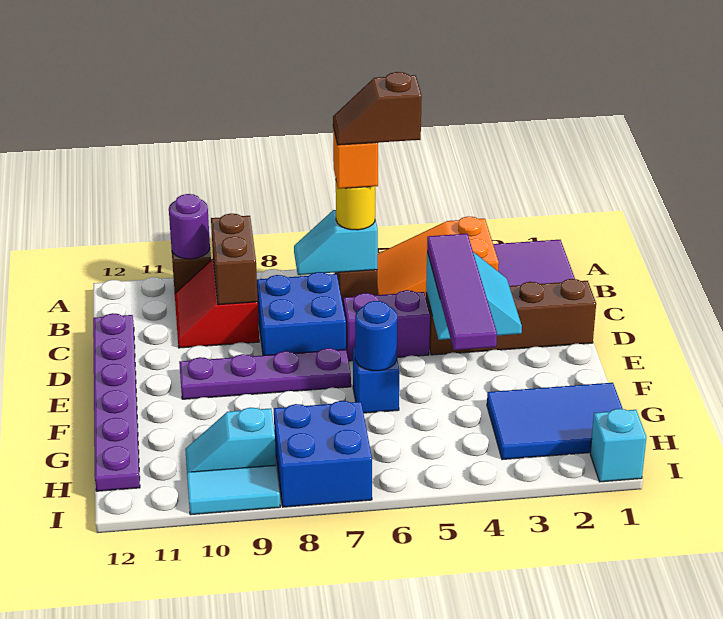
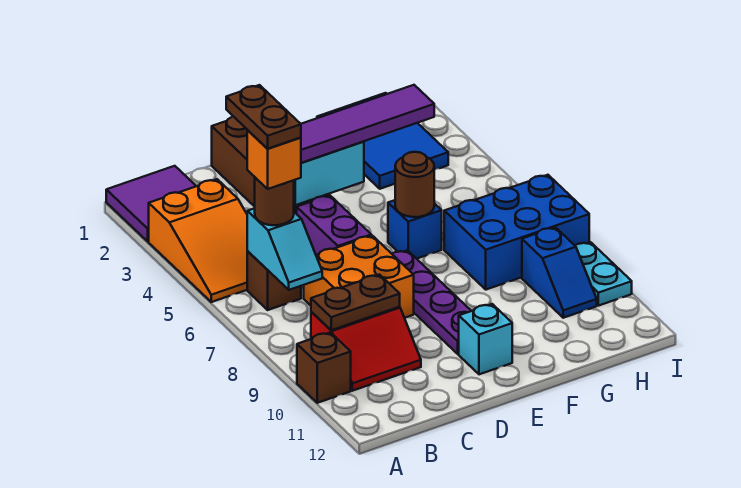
purple round brick A10 level 2 -> none
brown slope B5:B6 level 5 top 5 -> brown plate B5:B6 level 5
yellow round brick B6 level 3 -> brown round brick B6 level 3
brown brick B9:C9 level 2 -> brown plate B9:C9 level 2
blue brick C7:D8 level 1 -> orange brick C7:D8 level 1
purple plate C12:H12 level 1 -> none
blue round brick F6 level 2 -> brown round brick F6 level 2
blue brick H7:I8 level 1 -> blue brick G7:I8 level 1
cyan slope H9:H10 level 1 top 9 -> blue slope H9:H10 level 1 top 9
cyan brick I1 level 1 -> cyan brick E11 level 1
cyan tile I9:I10 level 1 -> cyan plate I9:I10 level 1

